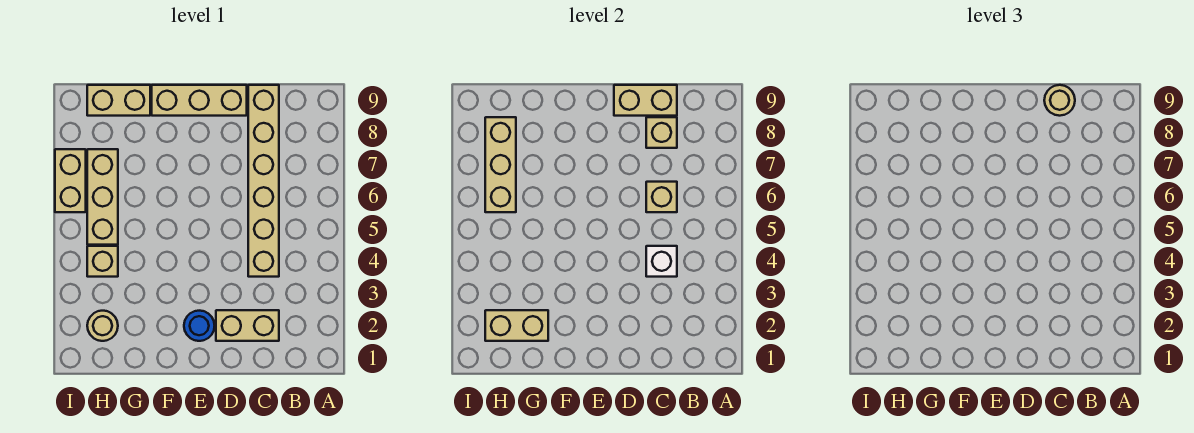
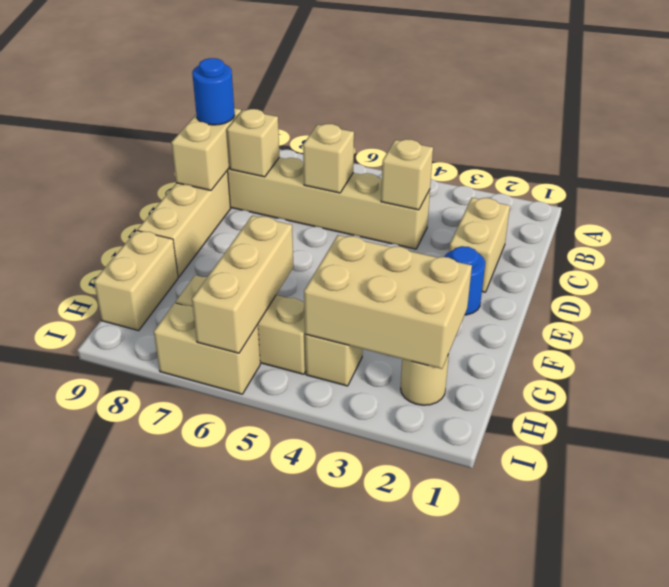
white brick C4 level 2 -> tan brick C4 level 2
tan round brick C9 level 3 -> blue round brick C9 level 3
tan brick G2:H2 level 2 -> tan brick G2:H4 level 2
tan brick H6:H8 level 2 -> tan brick G6:I6 level 2

